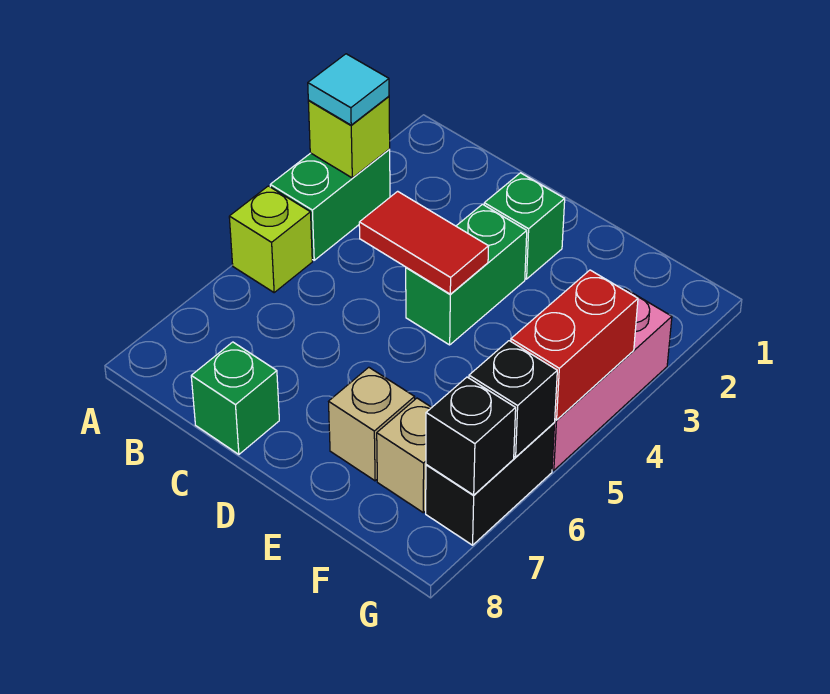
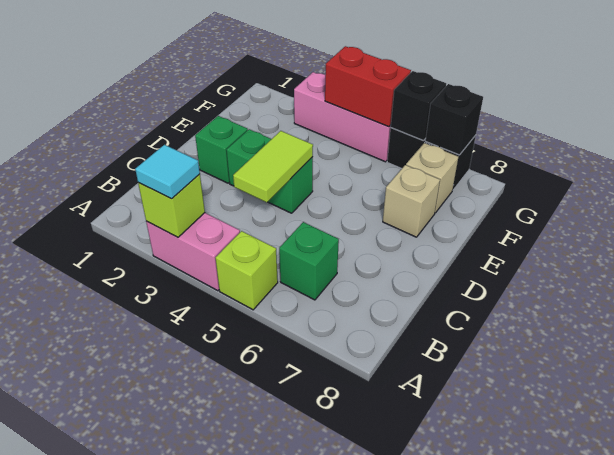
green brick A3:A4 level 1 -> pink brick A3:A4 level 1
red tile C4:D4 level 2 -> lime tile C4:D4 level 2
green brick C8 level 1 -> green brick B6 level 1

